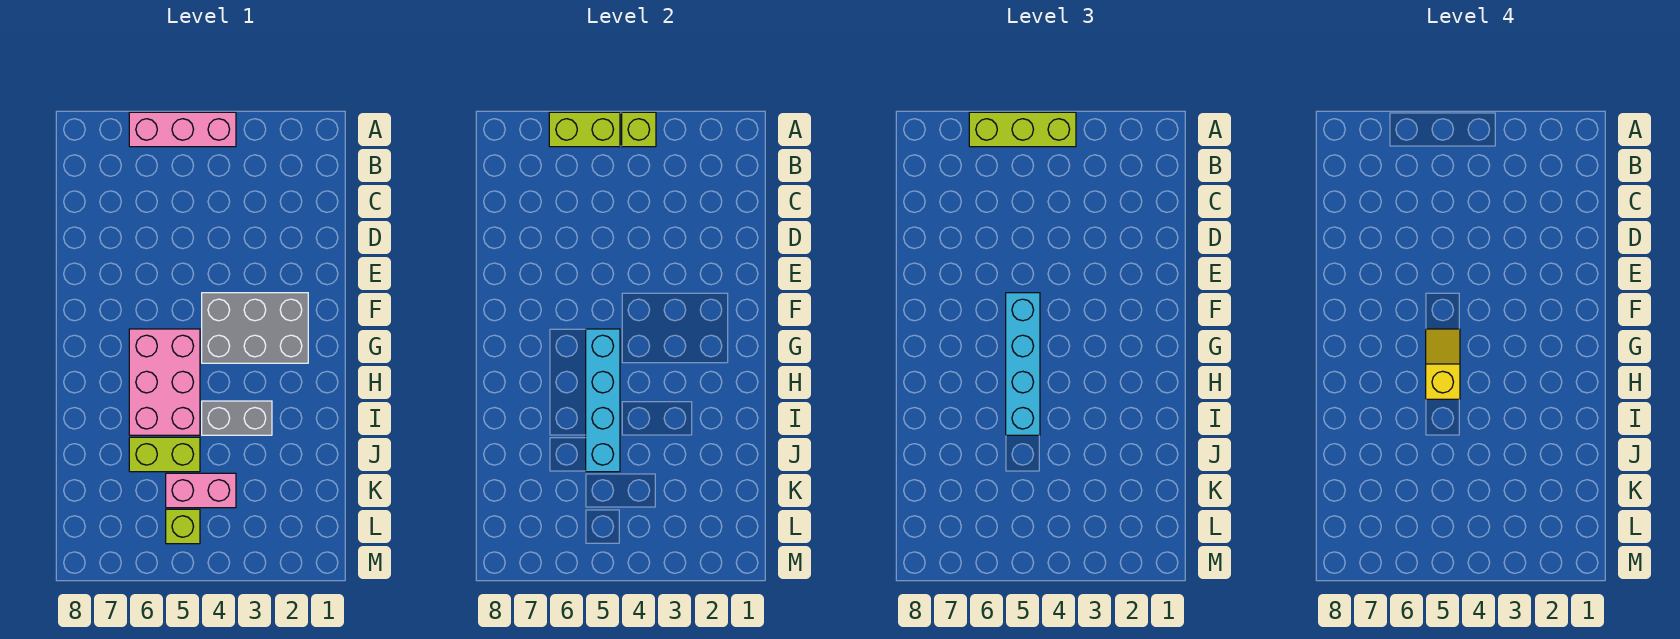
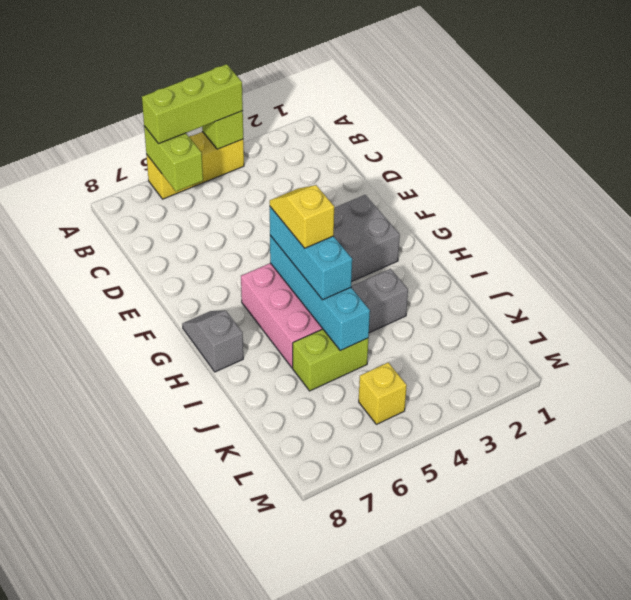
pink brick A4:A6 level 1 -> yellow brick A4:A6 level 1
lime brick A5:A6 level 2 -> lime brick A6:B6 level 2
cyan brick F5:I5 level 3 -> cyan brick G5:I5 level 3
none -> grey slope G8:H8 level 1 top H
pink brick K4:K5 level 1 -> none
lime brick L5 level 1 -> yellow brick L5 level 1

